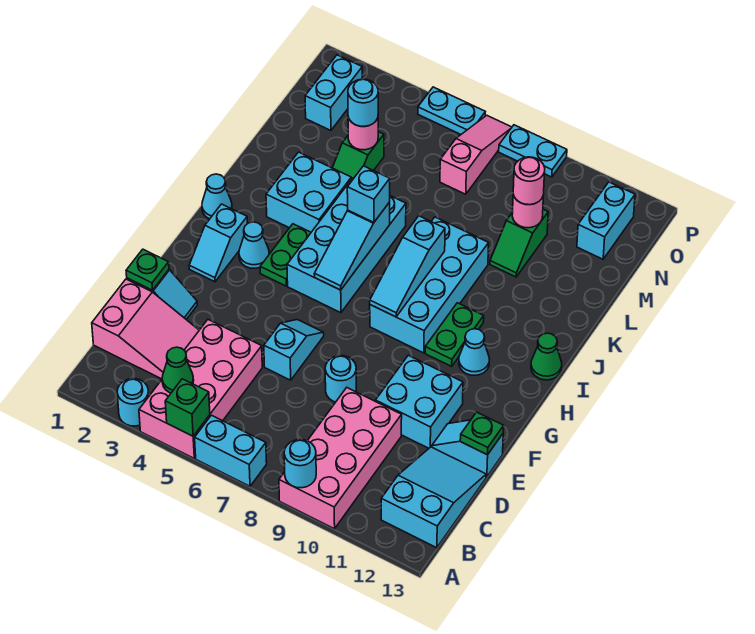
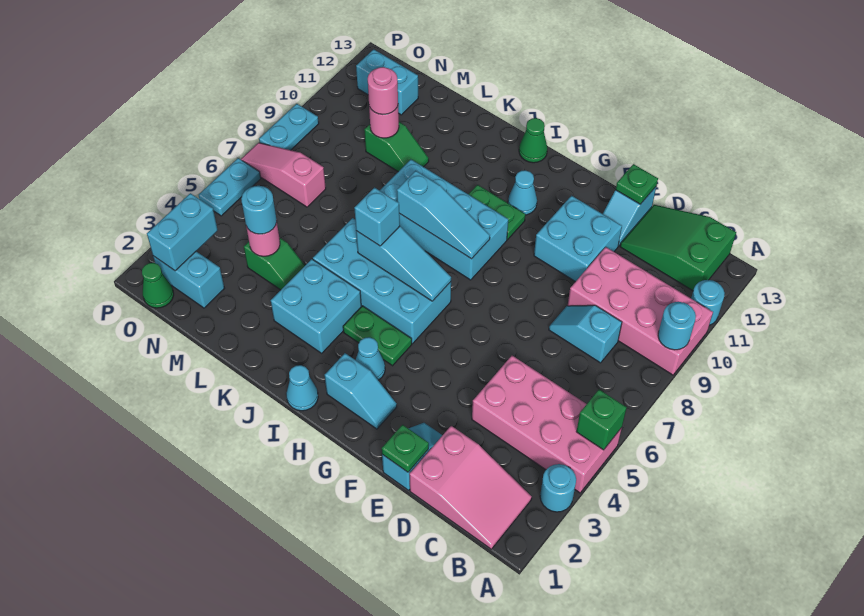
cyan brick A6:A7 level 1 -> cyan brick O2:O3 level 2
green cone B4 level 2 -> green cone O1 level 1
cyan slope B12:D13 level 1 top B -> green slope B12:D13 level 1 top B
pink slope C1:D3 level 1 top 1 -> pink slope B1:D2 level 1 top D
cyan slope E6:F6 level 1 top E -> cyan slope C8:D8 level 1 top C
cyan round brick E8 level 1 -> cyan round brick A11 level 1

